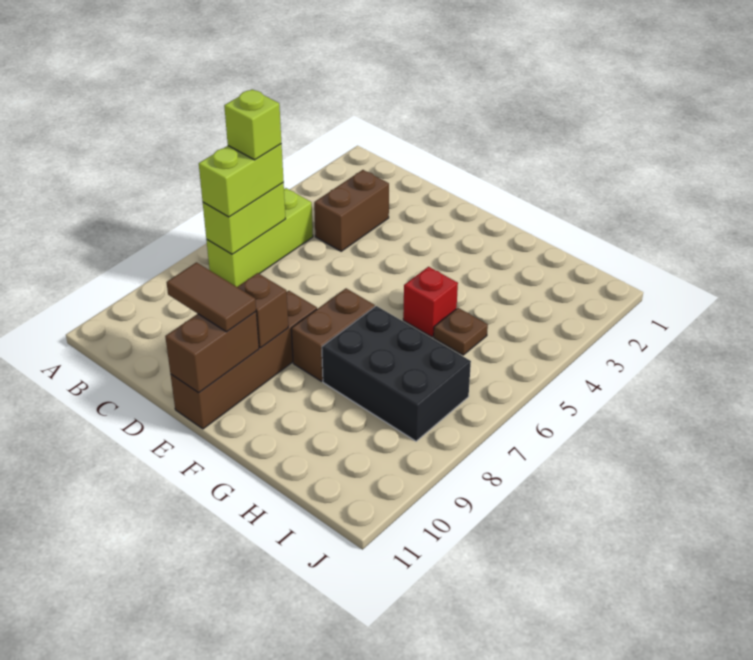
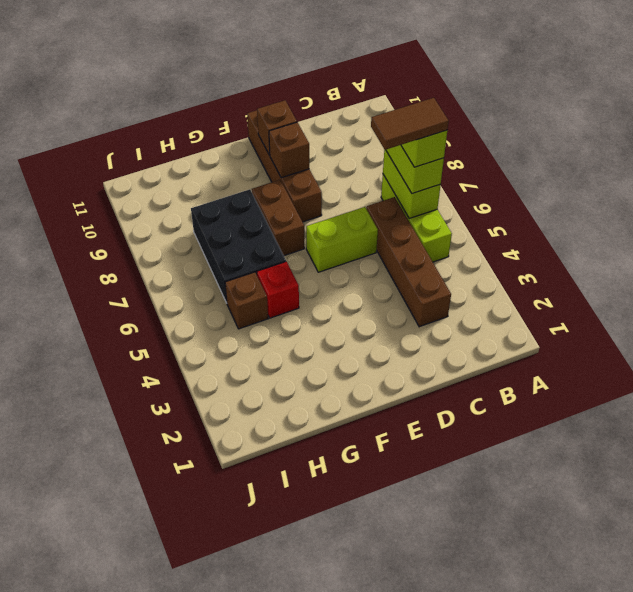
brown brick C3:C4 level 1 -> brown brick C3:C6 level 1
none -> lime brick D6:E6 level 1
brown tile D10:E10 level 3 -> brown tile B6:C6 level 5
brown brick E10:E11 level 2 -> brown brick E10 level 2
black brick G7:I8 level 1 -> black brick G6:H8 level 1
brown plate H5 level 1 -> brown brick H5 level 1

